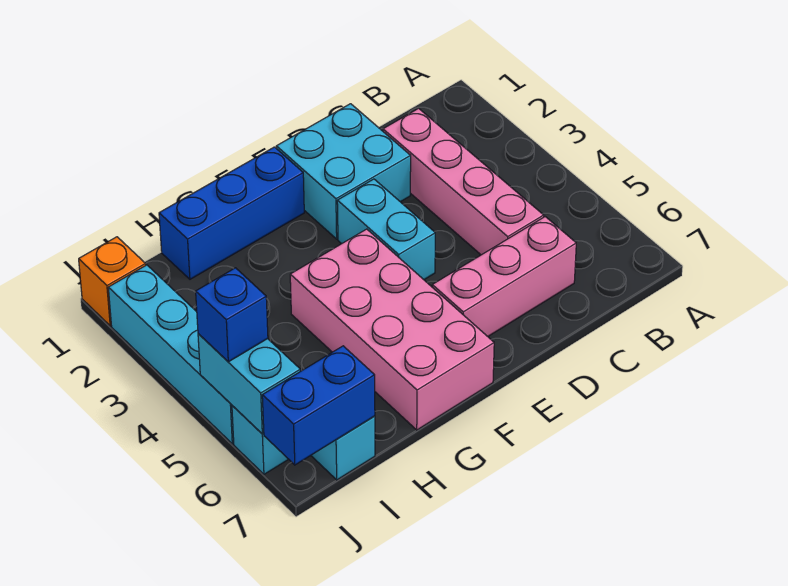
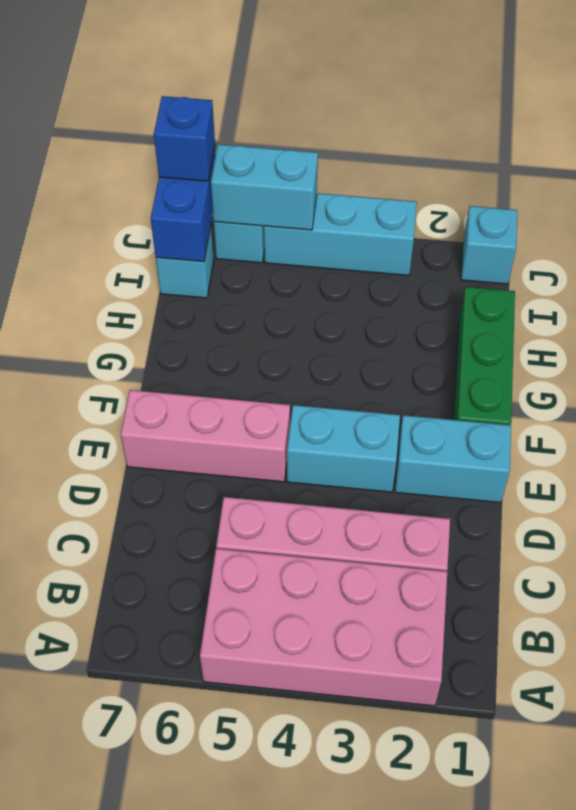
pink brick C6:E6 level 1 -> pink brick E5:E7 level 1
cyan brick D1:E2 level 1 -> cyan brick E1:E2 level 1
blue brick F1:H1 level 1 -> green brick F1:H1 level 1
pink brick F4:G7 level 1 -> pink brick A2:B5 level 1
orange brick J1 level 1 -> cyan brick J1 level 1
cyan brick J2:J5 level 1 -> cyan brick J3:J5 level 1
blue brick J5 level 3 -> blue brick J7 level 3

